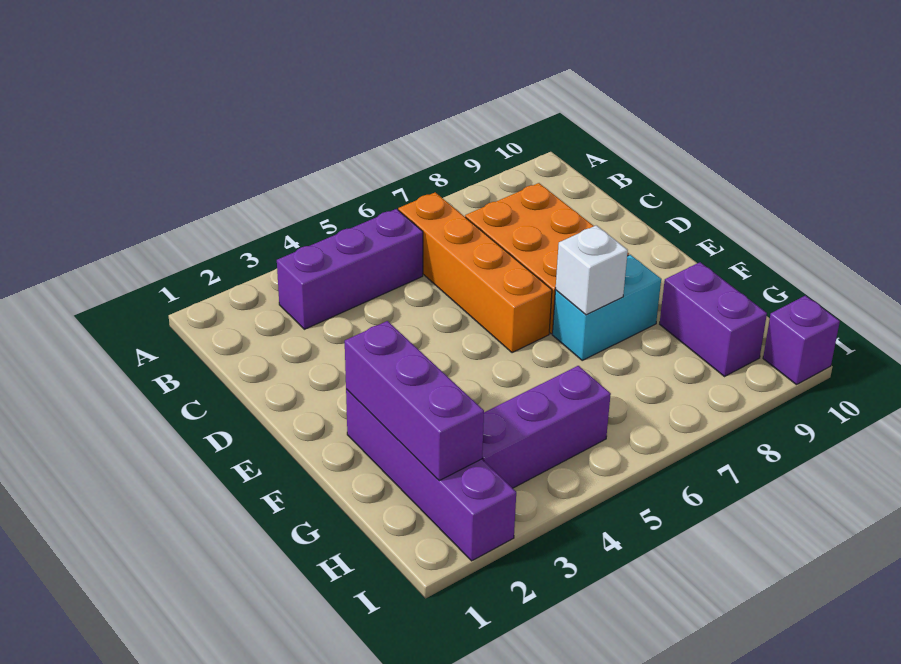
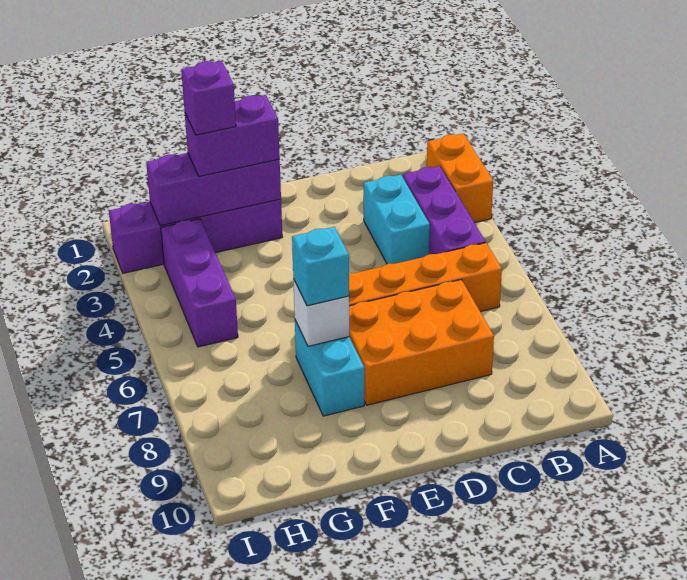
none -> orange brick A2:A3 level 1
none -> cyan brick C3:C4 level 1
none -> cyan brick F7 level 3
purple brick G9:H9 level 1 -> purple brick F2:G2 level 3
purple brick I10 level 1 -> purple brick G2 level 4

